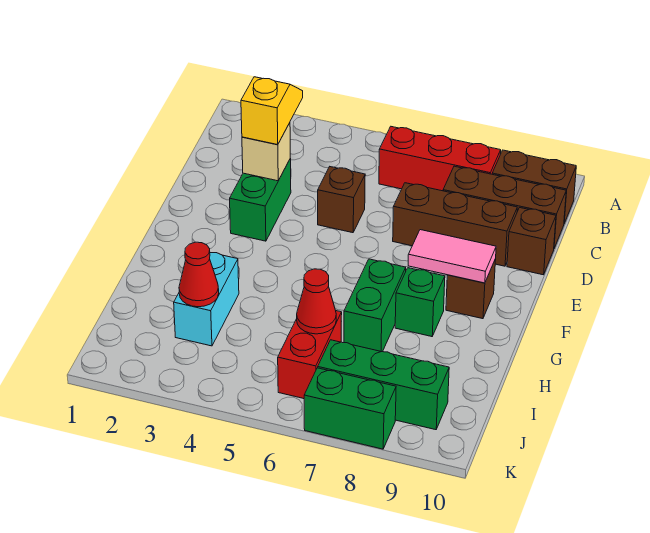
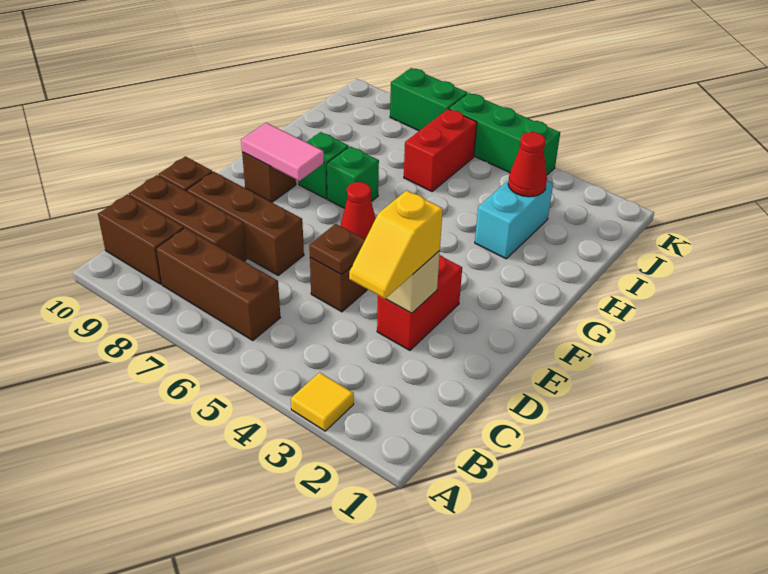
none -> yellow tile A3 level 1
red brick B6:B8 level 1 -> brown brick B6:B8 level 1
green brick D3:E3 level 1 -> red brick D3:E3 level 1
none -> brown plate D5 level 2
green brick G7:H7 level 1 -> green brick G7 level 1
red cone I6 level 2 -> red cone F6 level 1
green brick J7:J9 level 1 -> green brick K4:K6 level 1

